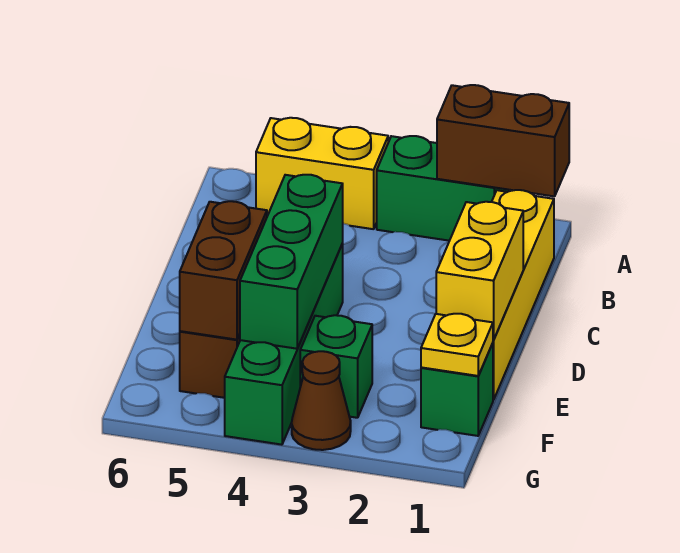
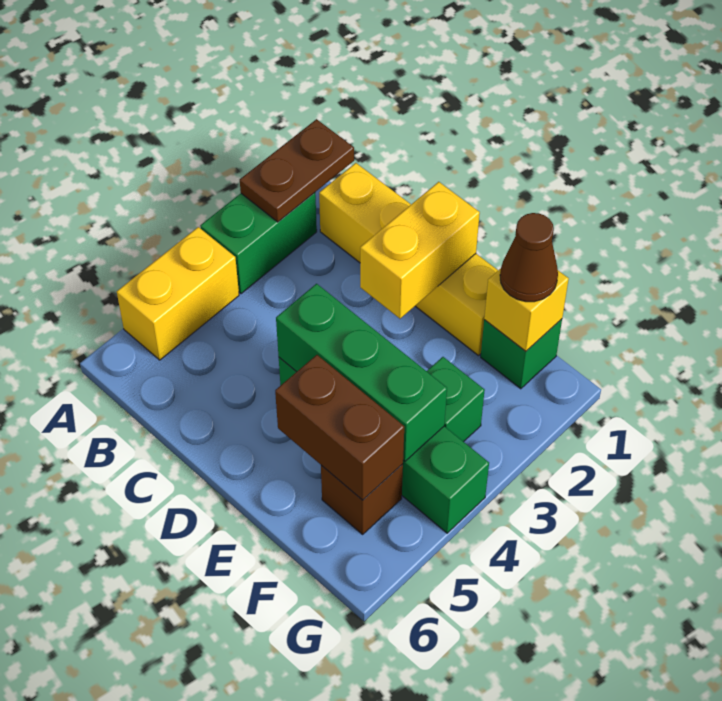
brown brick A1:A2 level 2 -> brown plate A1:A2 level 2
yellow brick D1:E1 level 2 -> yellow brick D1:D2 level 2
yellow plate F1 level 2 -> yellow brick F1 level 2
brown cone G3 level 1 -> brown cone F1 level 3

